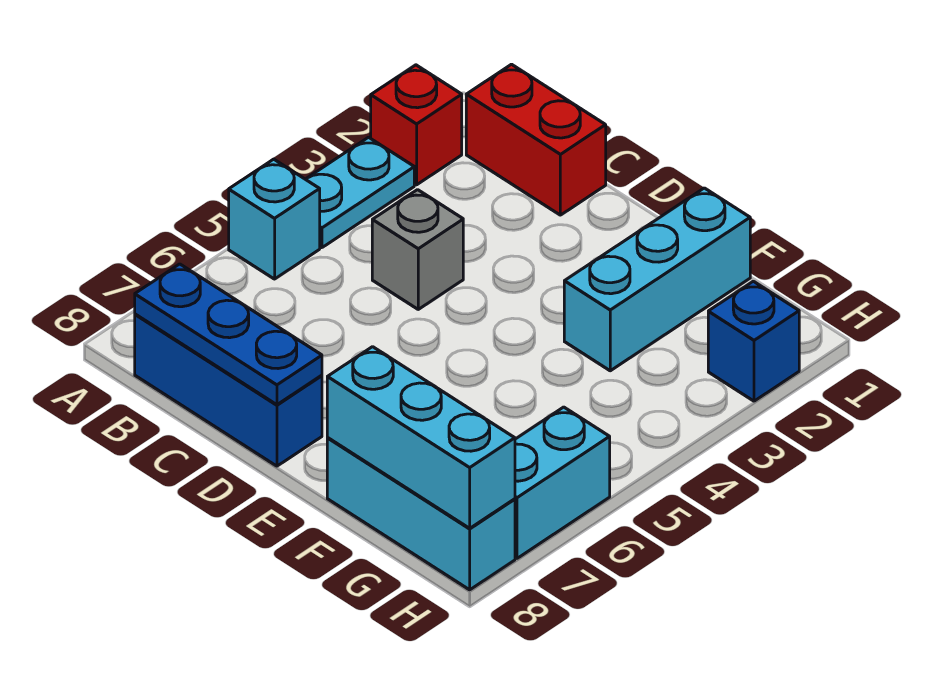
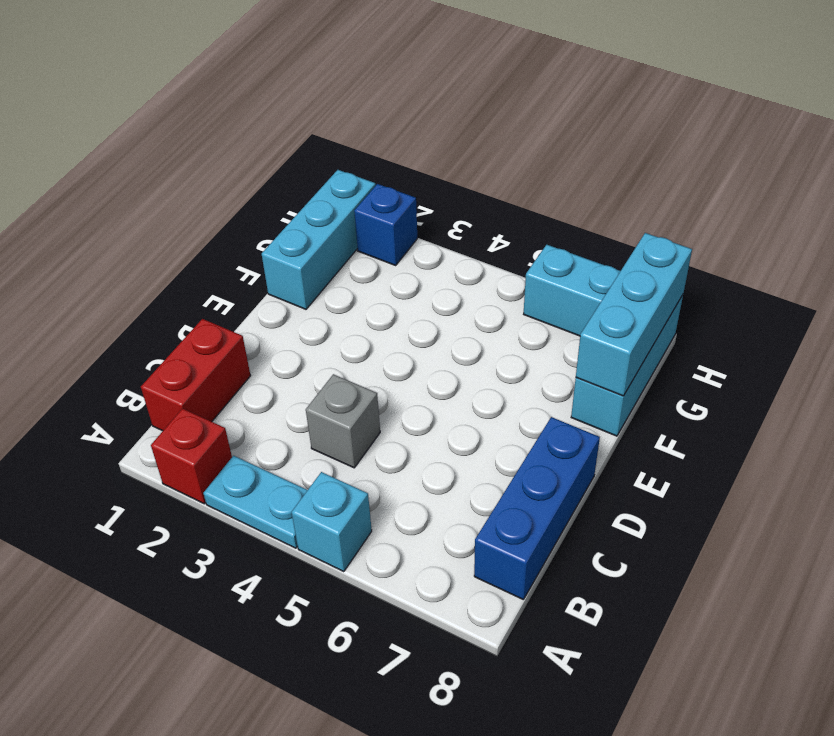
blue plate B8:D8 level 2 -> none
cyan brick F1:F3 level 1 -> cyan brick F1:H1 level 1

